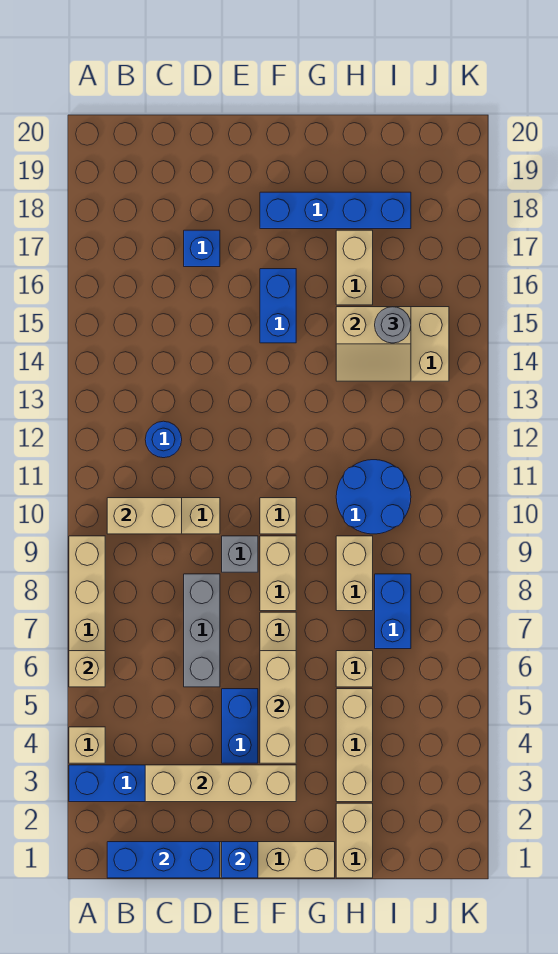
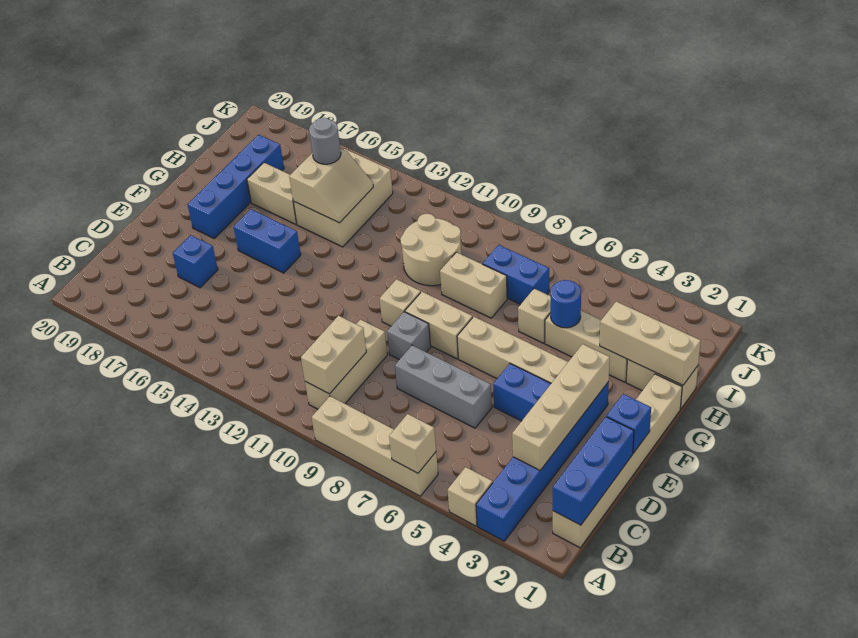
blue round brick C12 level 1 -> blue round brick H5 level 2
tan brick F4:F6 level 2 -> tan brick H1:H3 level 2
blue round brick H10:I11 level 1 -> tan round brick H10:I11 level 1

